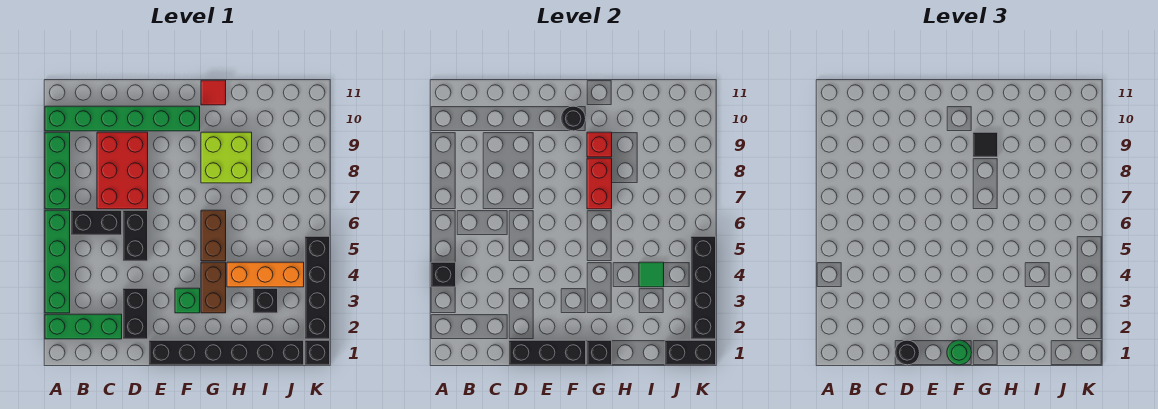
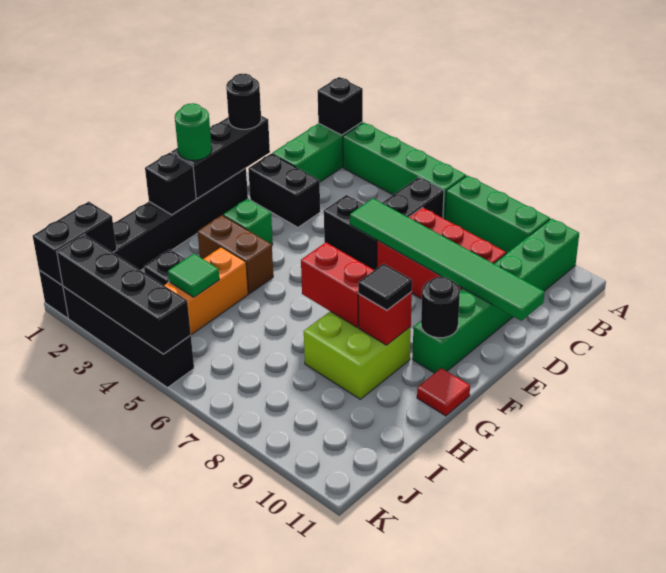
black brick A4 level 2 -> black brick A2 level 2
none -> green tile D6:D11 level 2
brown brick G5:G6 level 1 -> none

